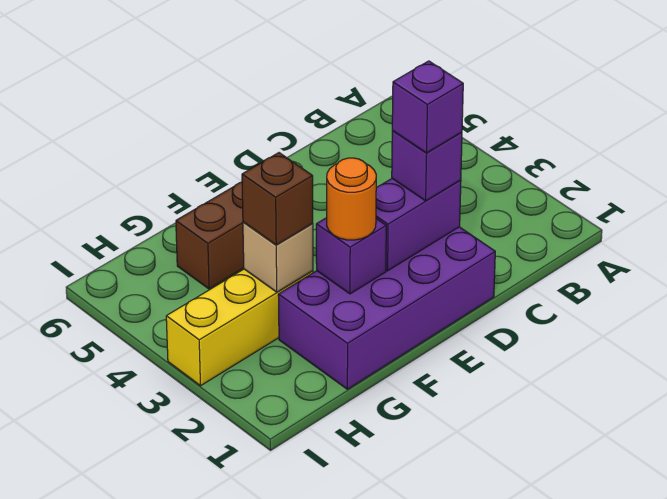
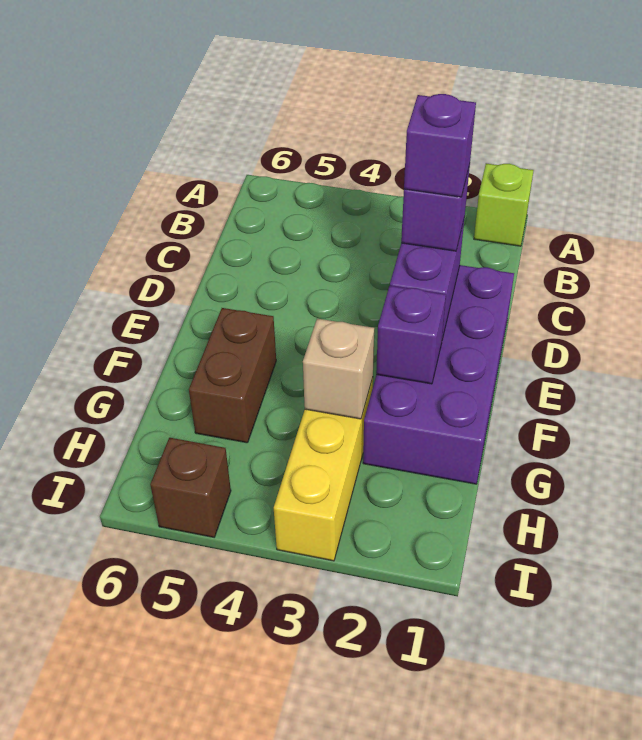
none -> lime brick A1 level 1
orange round brick F2 level 3 -> none
brown brick G3 level 3 -> brown brick I5 level 1

